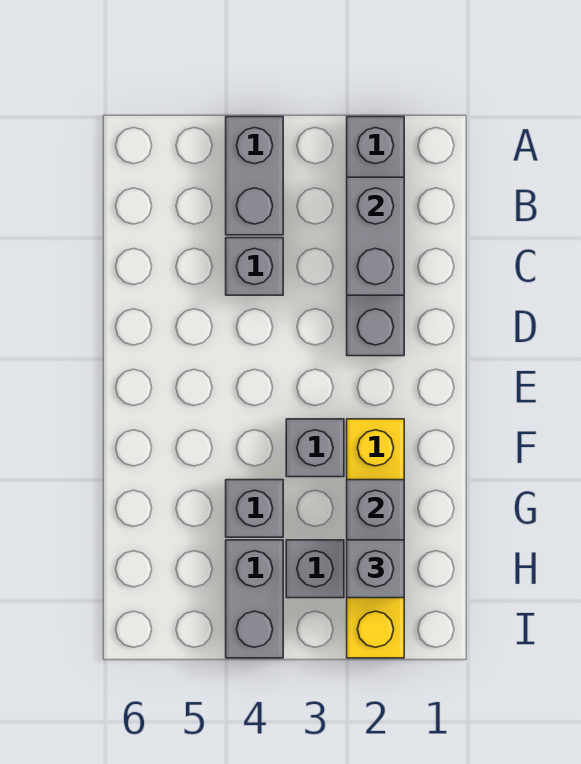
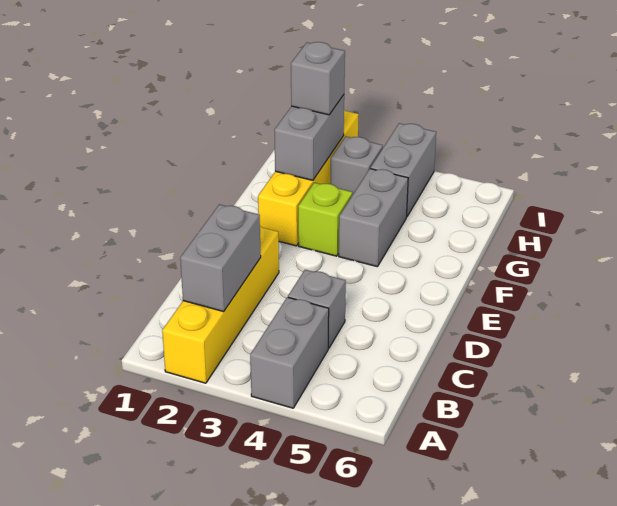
grey brick A2:D2 level 1 -> yellow brick A2:D2 level 1
grey brick F3 level 1 -> lime brick F3 level 1
grey brick G4 level 1 -> grey brick F4:G4 level 1

